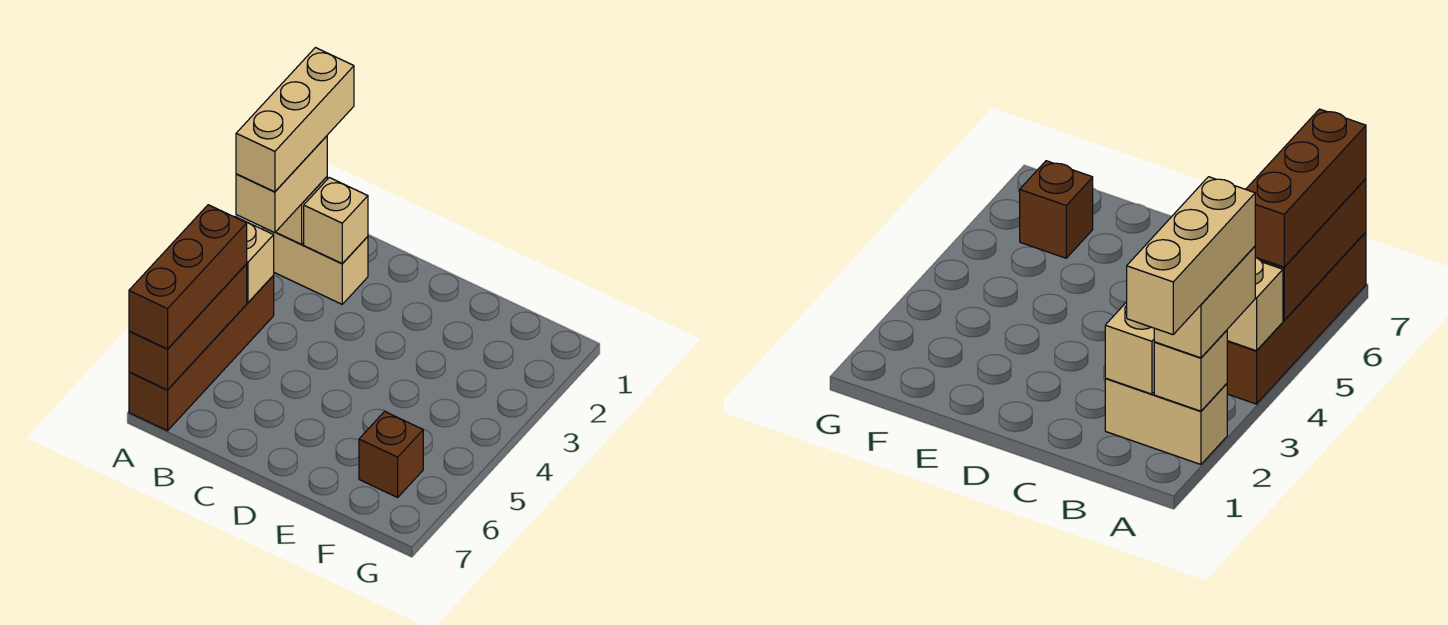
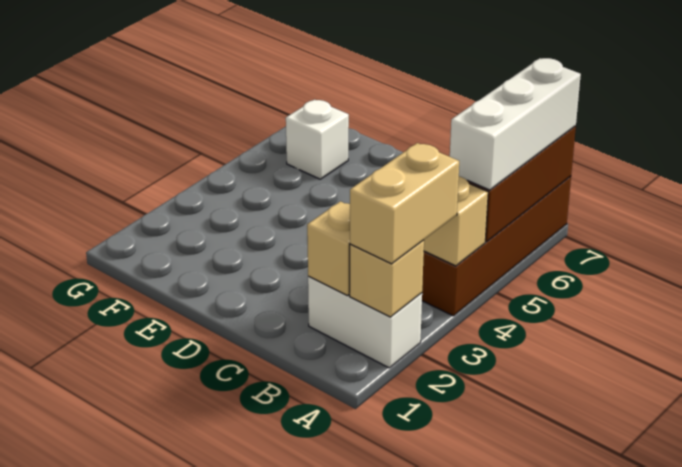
tan brick A1:A3 level 4 -> none
tan brick A2:B2 level 1 -> white brick A2:B2 level 1
brown brick A5:A7 level 3 -> white brick A5:A7 level 3
brown brick F6 level 1 -> white brick F6 level 1

